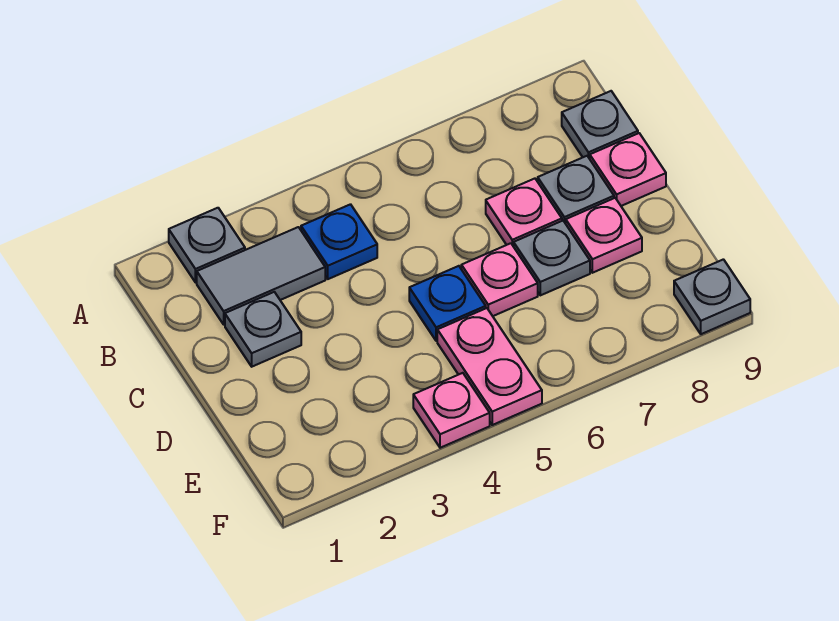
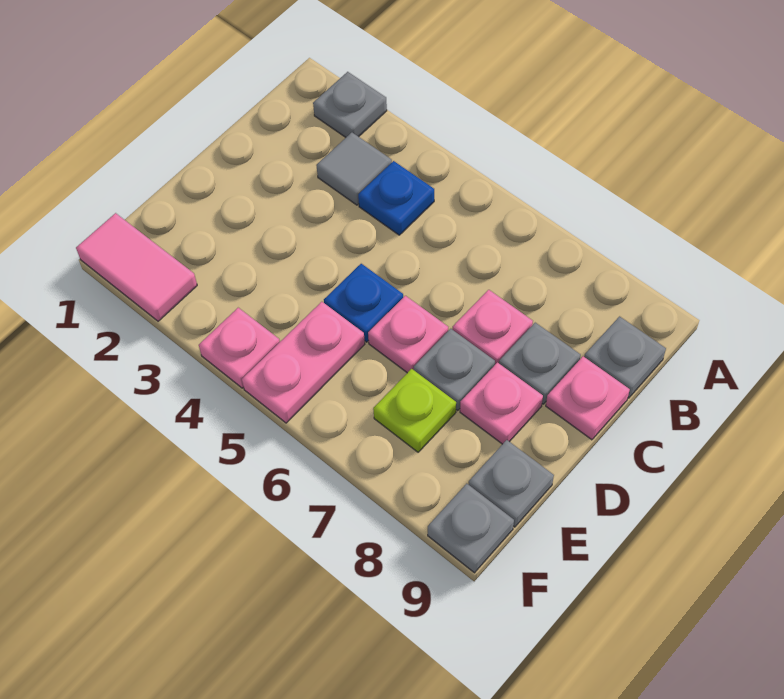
grey tile B2:B3 level 1 -> grey tile B3 level 1
grey plate C2 level 1 -> grey plate E9 level 1
none -> lime plate E7 level 1
none -> pink tile F1:F2 level 1

